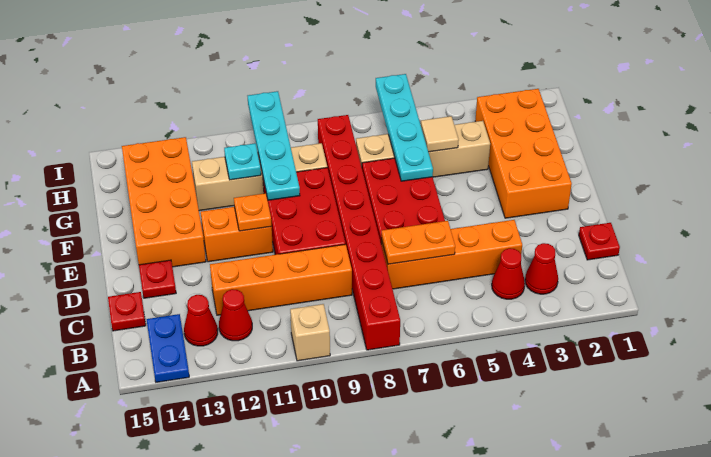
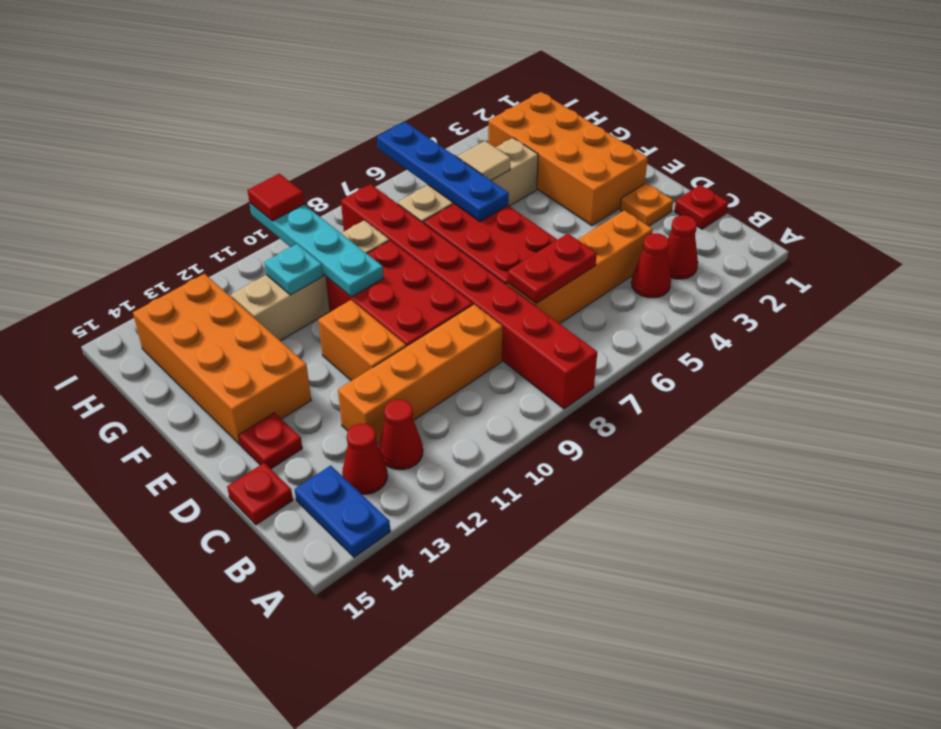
tan brick A10 level 1 -> none
orange plate C6:C7 level 2 -> red plate C6:C7 level 2
orange brick E11:E12 level 1 -> orange brick D11:E11 level 1
orange plate E11 level 2 -> orange plate D2 level 1
cyan plate F6:I6 level 2 -> blue plate F6:I6 level 2
none -> red tile I10 level 3

